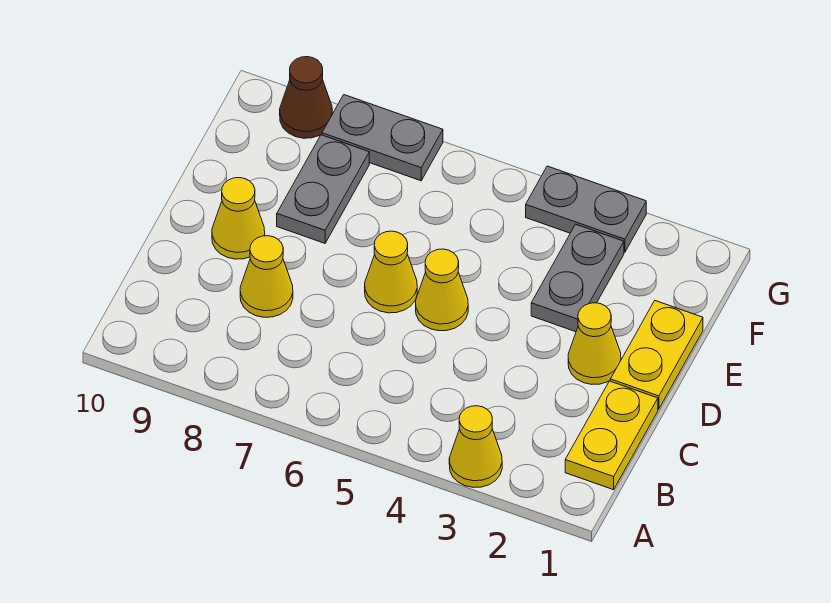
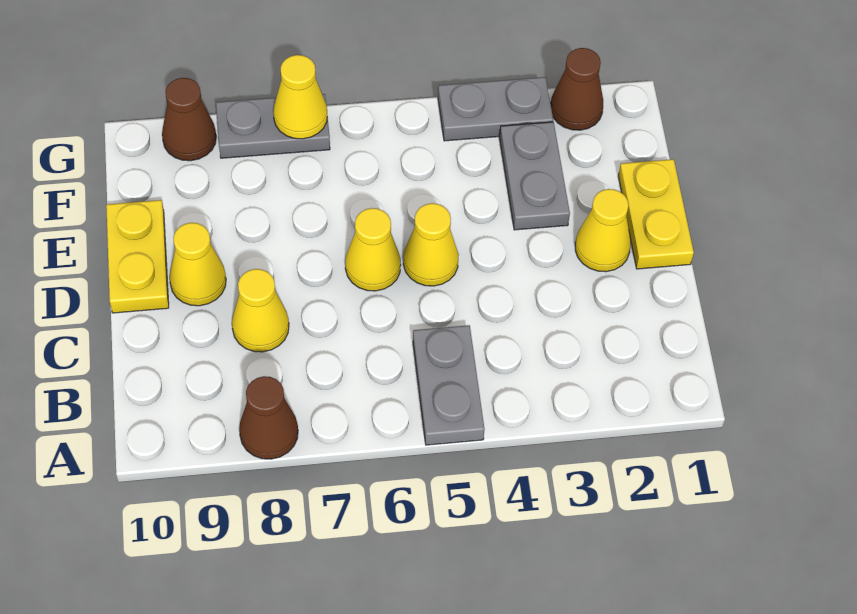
yellow cone A3 level 1 -> yellow cone G7 level 2
none -> brown cone A8 level 1
yellow plate B1:C1 level 1 -> yellow plate D10:E10 level 1
grey plate E8:F8 level 1 -> grey plate A5:B5 level 1
none -> brown cone G2 level 1

